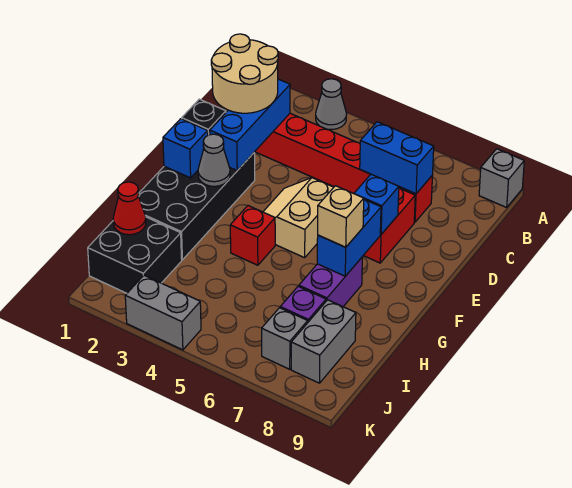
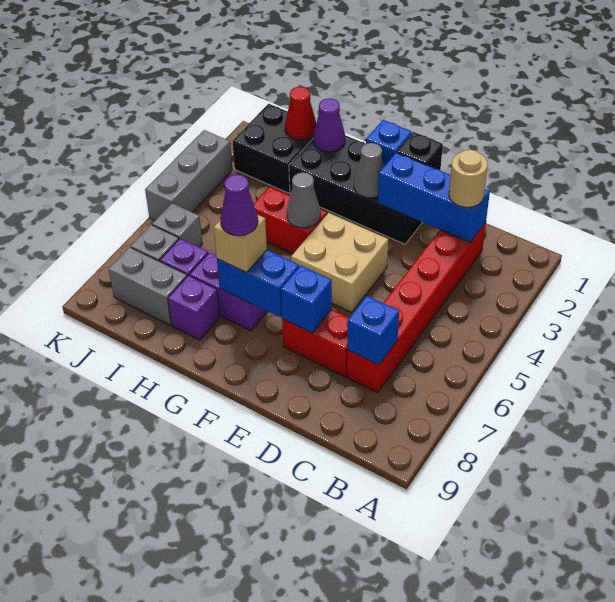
grey cone A3 level 1 -> grey cone G4 level 2
grey brick A9 level 1 -> grey brick J6 level 1
tan round brick C1:D2 level 3 -> tan round brick C2 level 3
blue brick C6:C7 level 2 -> blue brick C7 level 2
tan slope E4:F5 level 1 top 5 -> tan brick E4:F5 level 1
red brick G4 level 1 -> red brick G4:H4 level 1
none -> purple cone G7 level 4
none -> purple cone H1 level 2
none -> purple brick H8 level 1
grey brick K3:K4 level 1 -> grey brick K3:K5 level 1

